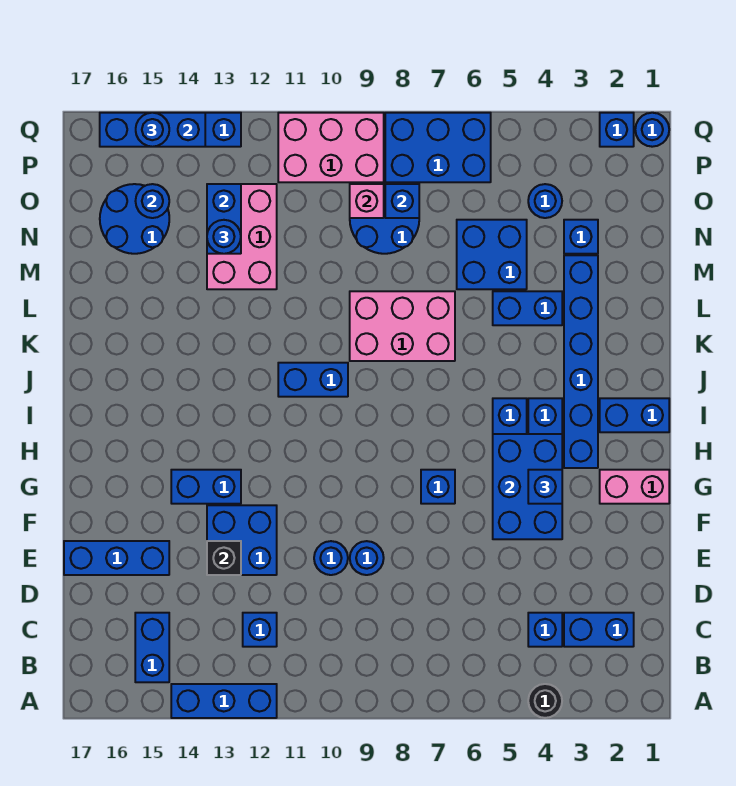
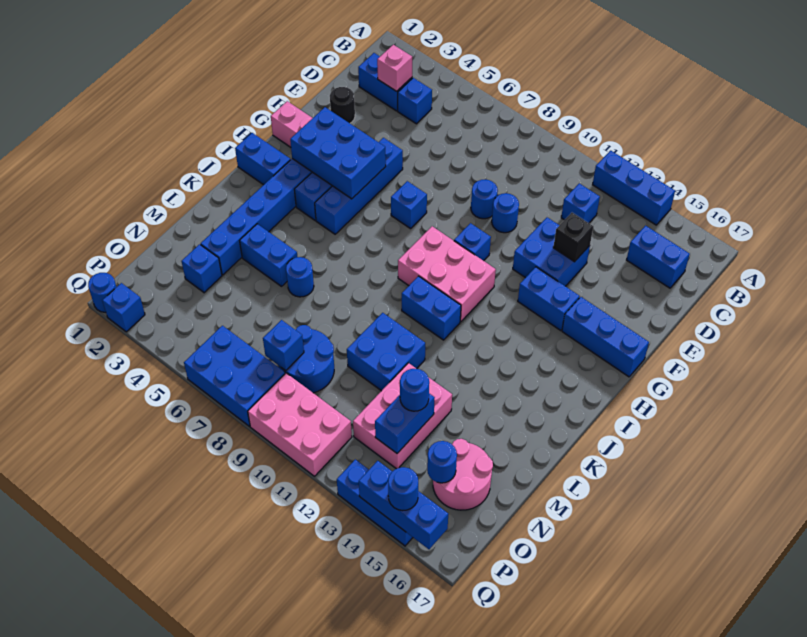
black round brick A4 level 1 -> black round brick E2 level 1
blue brick B15:C15 level 1 -> blue brick C15:C16 level 1
blue brick E15:E17 level 1 -> blue brick G15:G17 level 1
blue brick F4:H5 level 2 -> blue brick G3:H5 level 2
blue brick G4 level 3 -> blue brick G10 level 1
pink brick K7:L9 level 1 -> pink brick H9:I11 level 1
blue brick M5:N6 level 1 -> blue brick L10:M11 level 1
blue round brick N15:O16 level 1 -> pink round brick N15:O16 level 1
blue round brick O4 level 1 -> blue round brick L6 level 1
pink brick O9 level 2 -> pink brick C3 level 2

